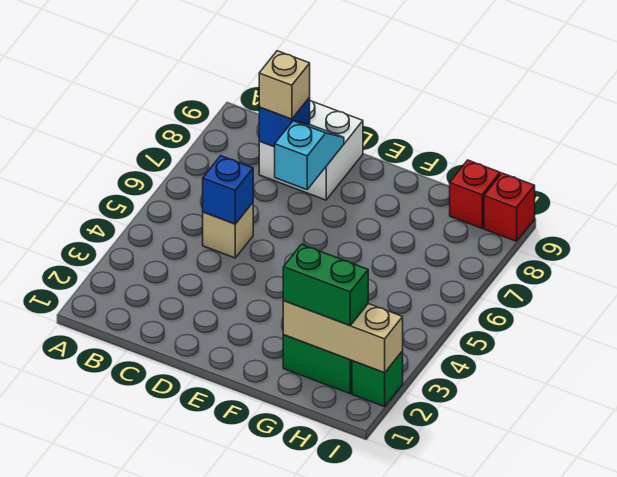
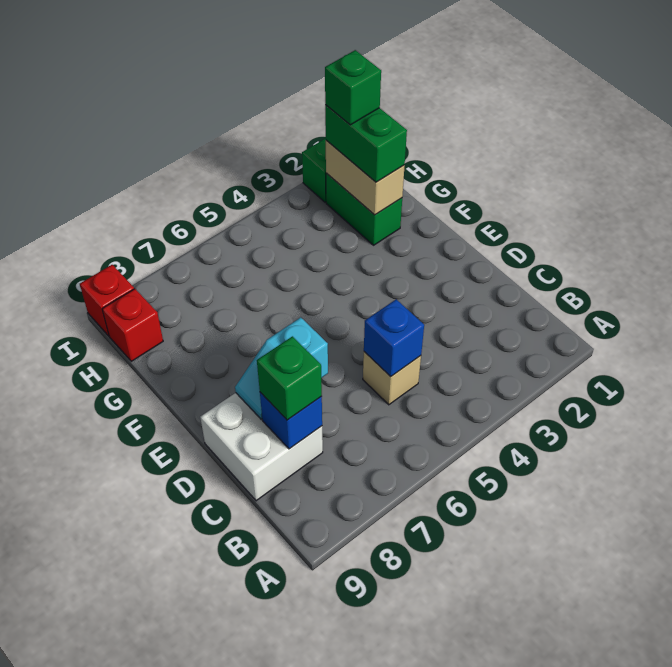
tan brick C8 level 3 -> green brick C8 level 3
tan brick G2:I2 level 2 -> tan brick G2:H2 level 2
none -> green brick H2 level 4

